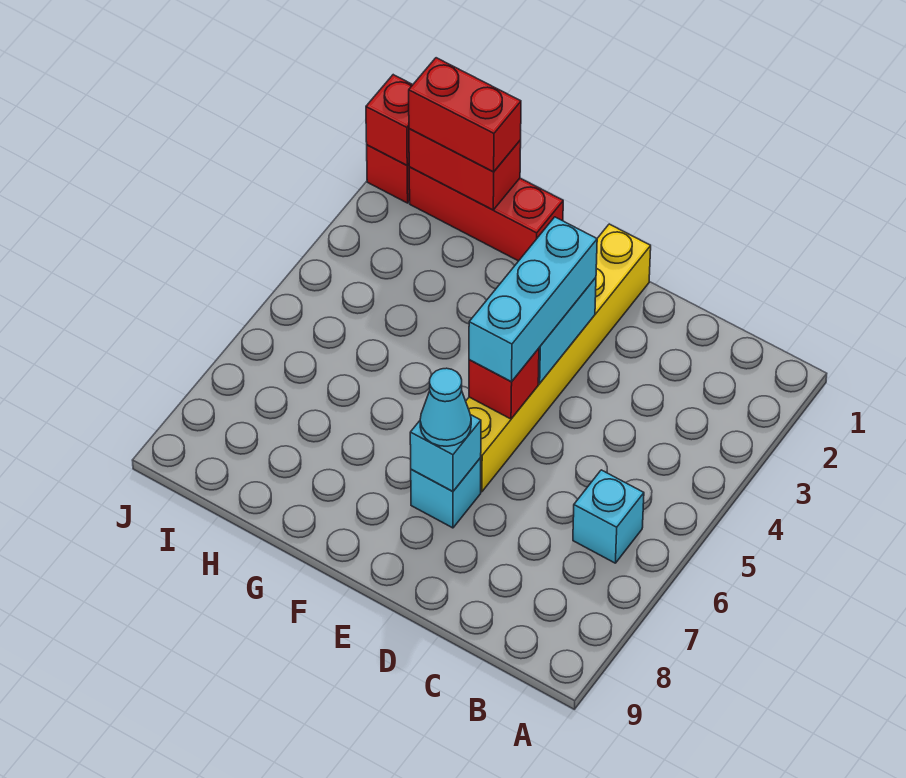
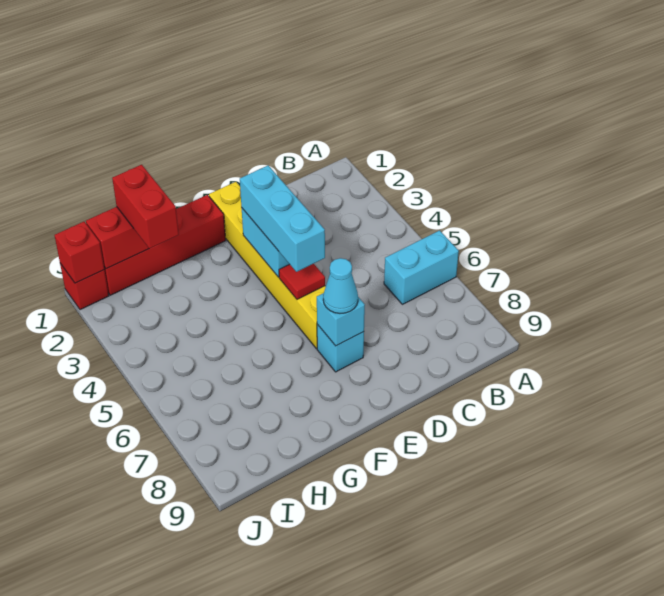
cyan brick B6 level 1 -> cyan brick A6:B6 level 1
red brick E5 level 2 -> red tile E5 level 2
red brick G1:I1 level 1 -> red brick F1:I1 level 1
red brick H1:I1 level 3 -> red brick H1:H2 level 3

